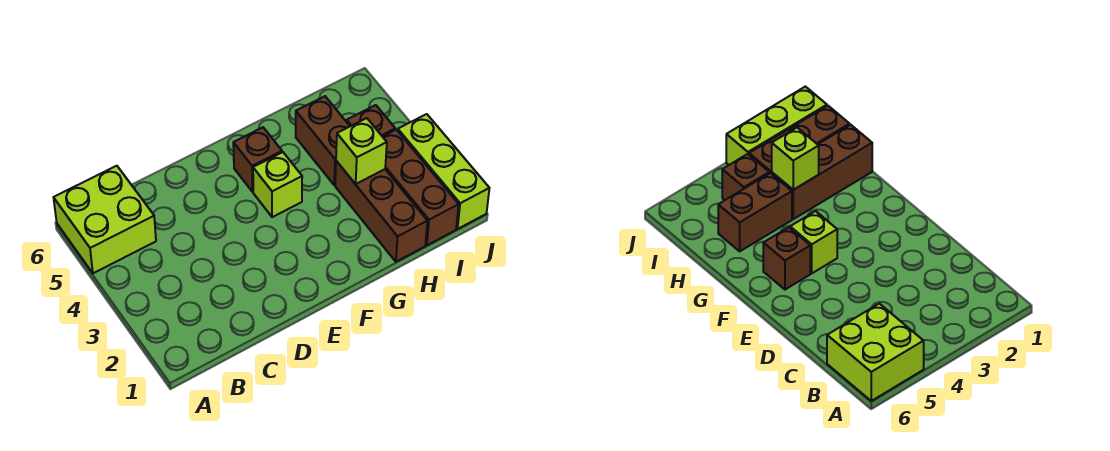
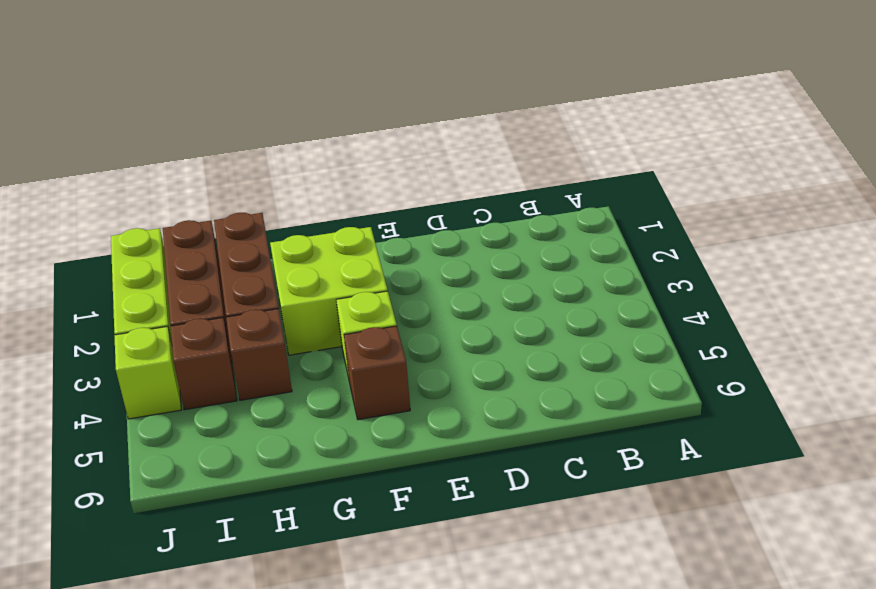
lime brick A5:B6 level 1 -> lime brick F2:G3 level 1
lime brick H3 level 2 -> lime brick J4 level 1
brown brick H4:H5 level 1 -> brown brick H4 level 1

